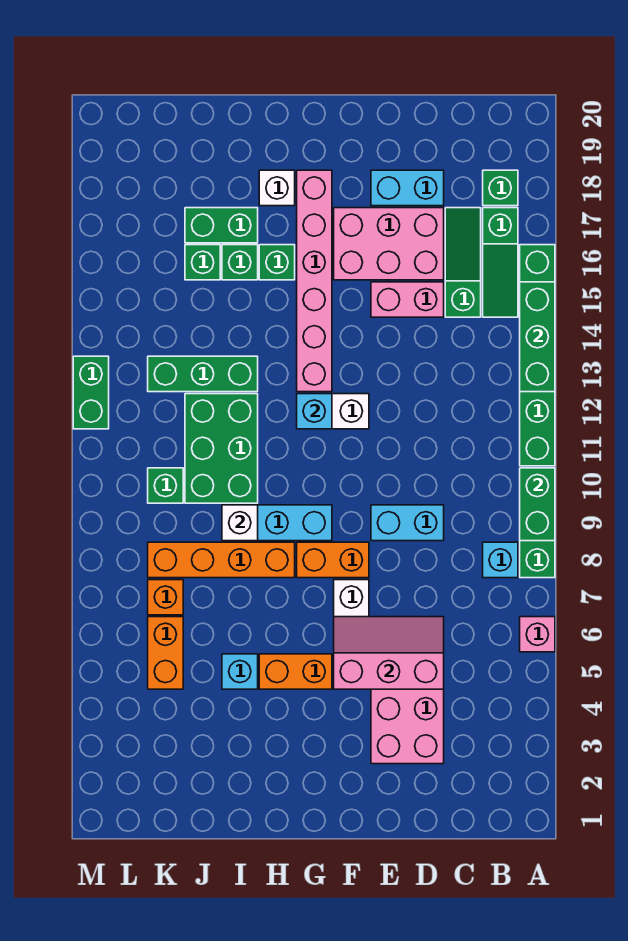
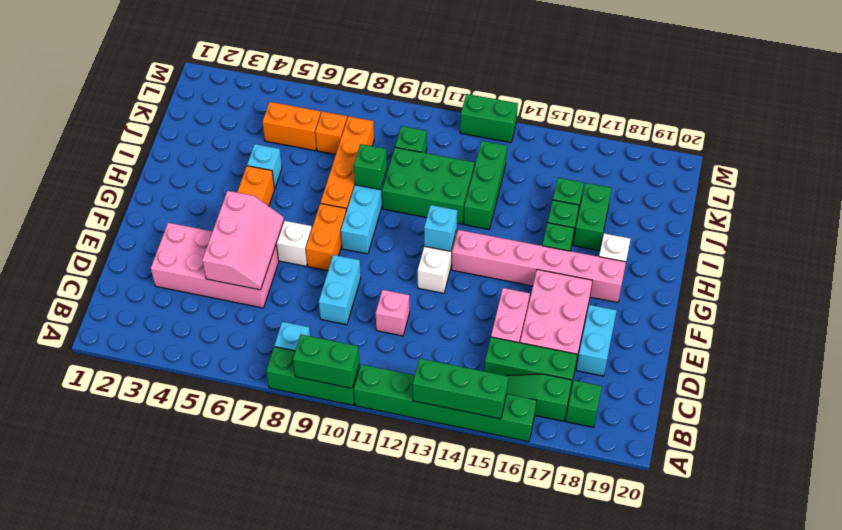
pink brick A6 level 1 -> pink brick D11 level 1
green slope C15:C17 level 1 top 15 -> green brick C15:C17 level 1
white brick I9 level 2 -> green brick I9 level 2

